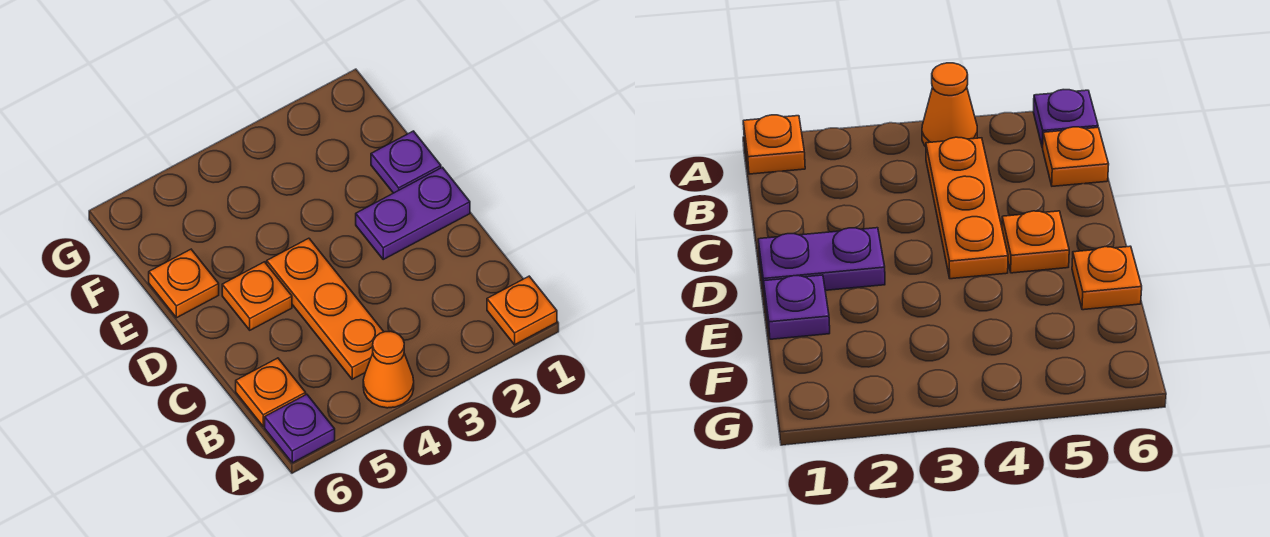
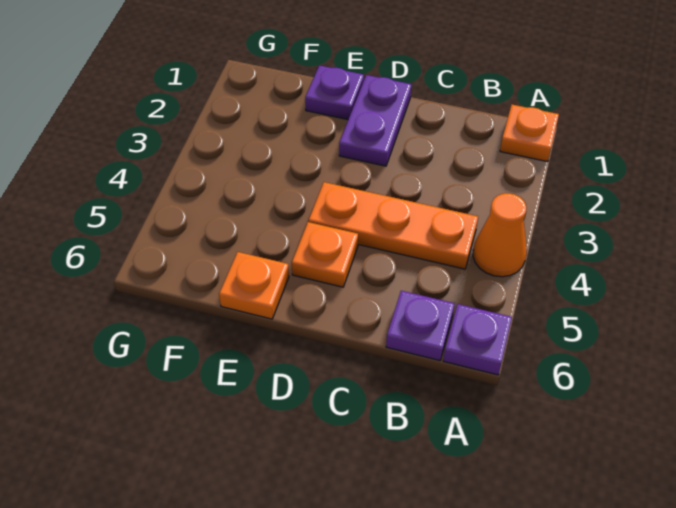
orange plate B6 level 1 -> purple plate B6 level 1

